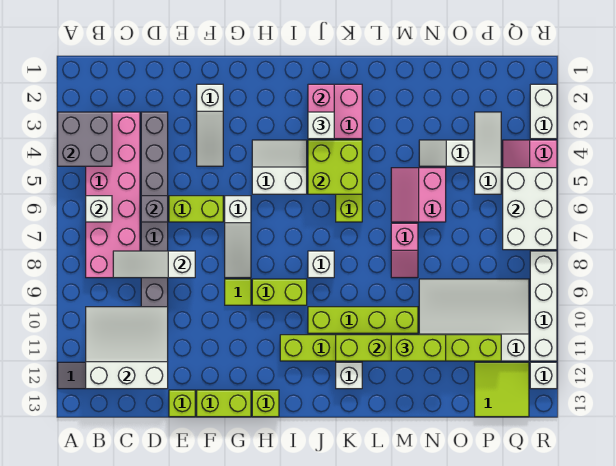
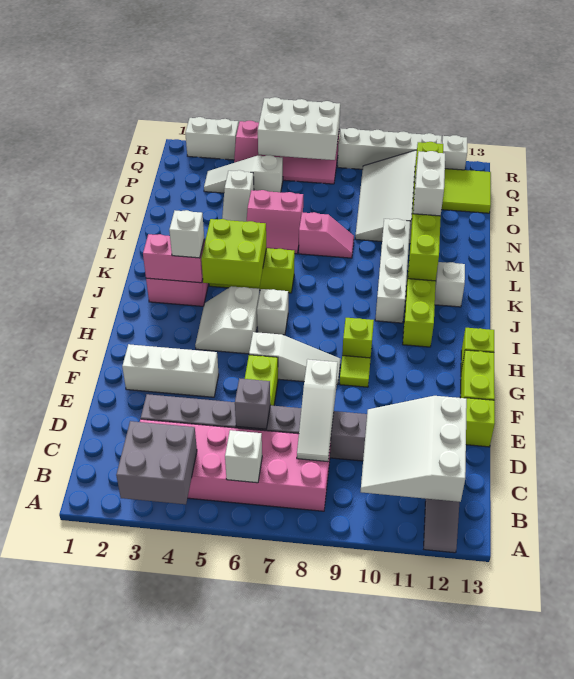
white slope F2:F4 level 1 top 2 -> white brick F2:F4 level 1
lime brick H9:I9 level 1 -> lime brick H9 level 1
white brick J8 level 1 -> white brick I6 level 1
lime brick J10:M10 level 1 -> white brick J10:M10 level 1
lime brick M11:N11 level 3 -> white brick M11:N11 level 3

